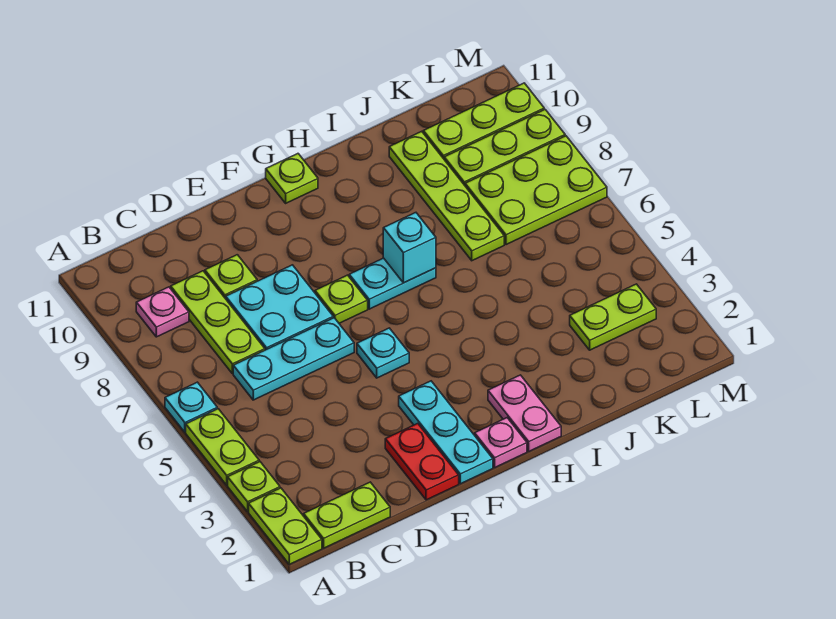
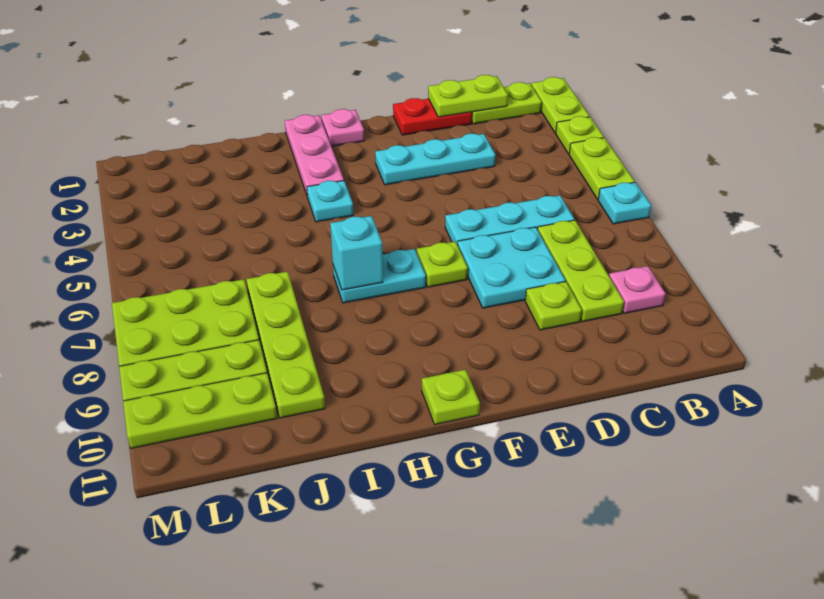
red plate E1:E2 level 1 -> red plate D1:E1 level 1
cyan plate F1:F3 level 1 -> cyan plate D3:F3 level 1
cyan plate F5 level 1 -> cyan plate H4 level 1
pink plate H1:H2 level 1 -> pink plate H1:H3 level 1
lime plate K3:L3 level 1 -> lime plate C1:D1 level 2

